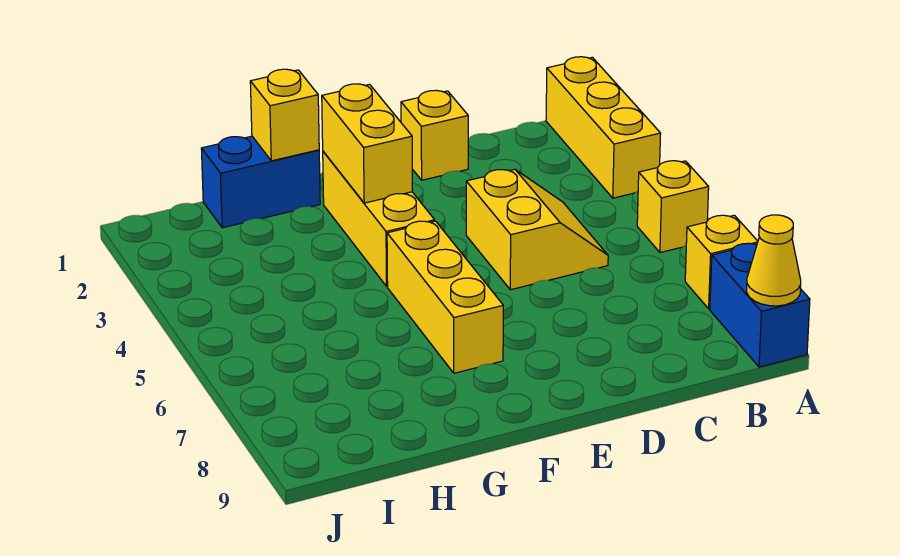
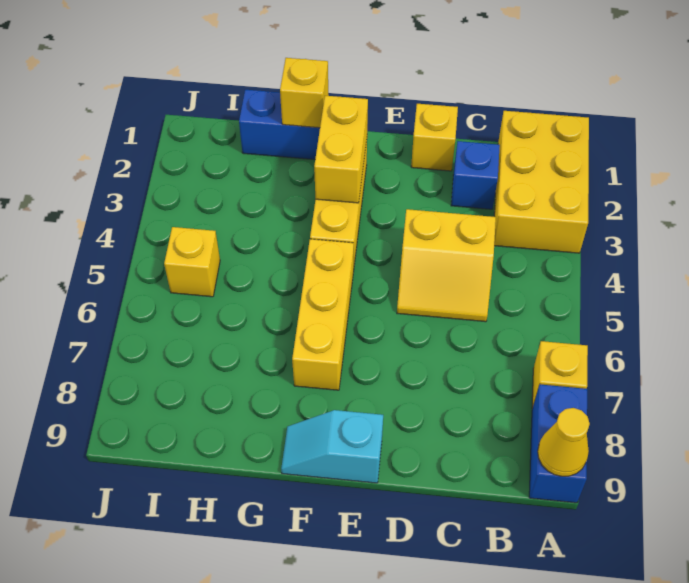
yellow brick A1:A3 level 1 -> yellow brick A1:B3 level 1
yellow brick A5 level 1 -> yellow brick I5 level 1
none -> blue brick C2 level 1
yellow slope C4:D5 level 1 top D -> yellow slope C4:D5 level 1 top 4
none -> cyan slope E9:F9 level 1 top E

